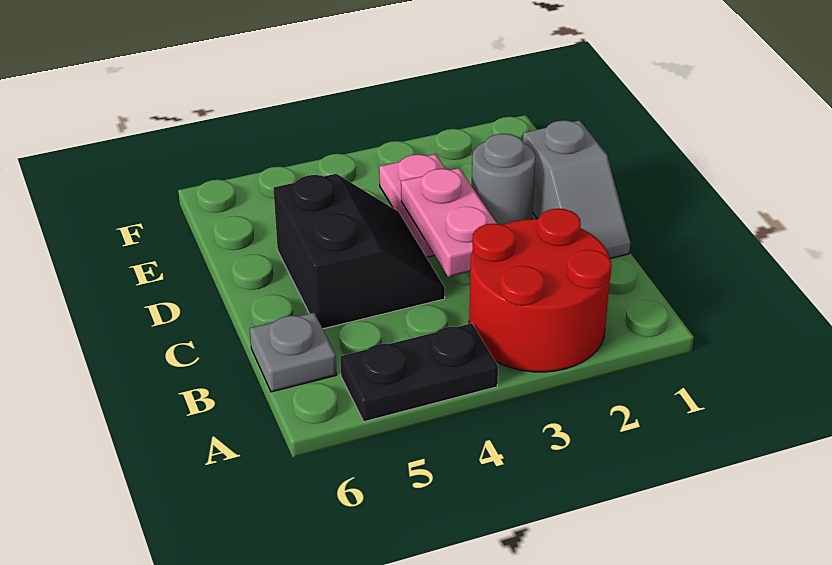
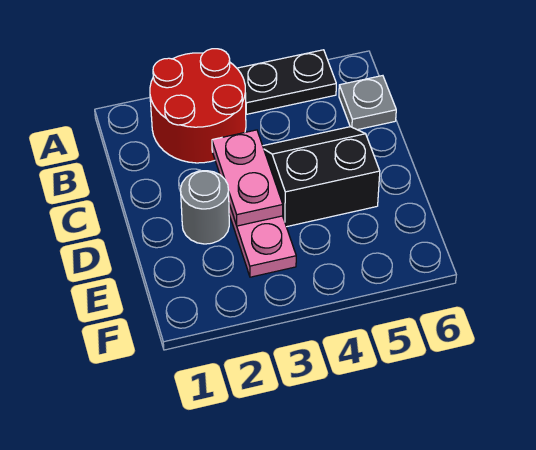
grey slope C1:D1 level 1 top D -> none
black slope C4:D5 level 1 top 5 -> black slope C4:D5 level 1 top D

